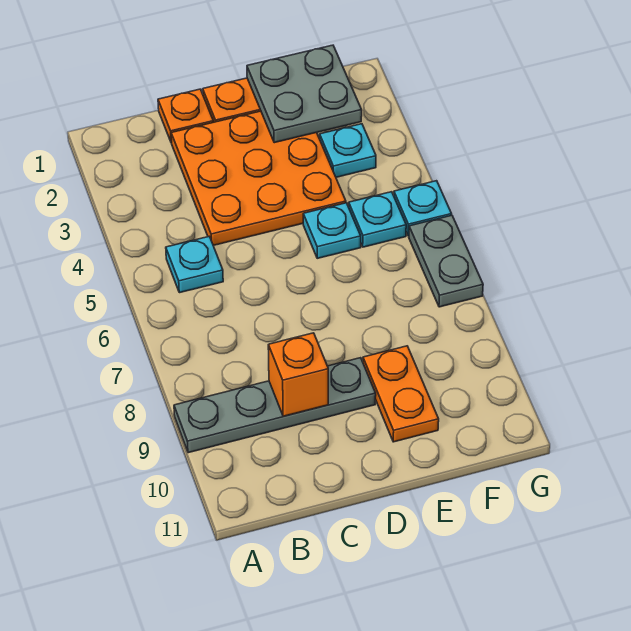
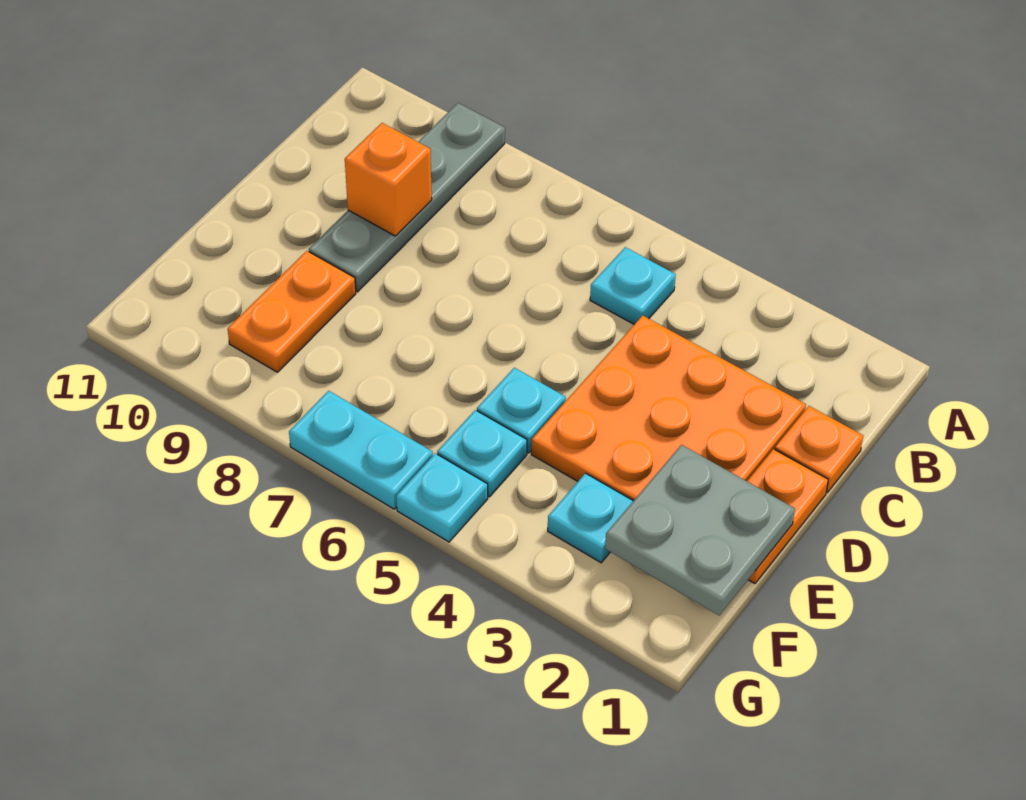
orange plate E9:E10 level 1 -> orange plate E9:F9 level 1
grey plate G6:G7 level 1 -> cyan plate G6:G7 level 1

